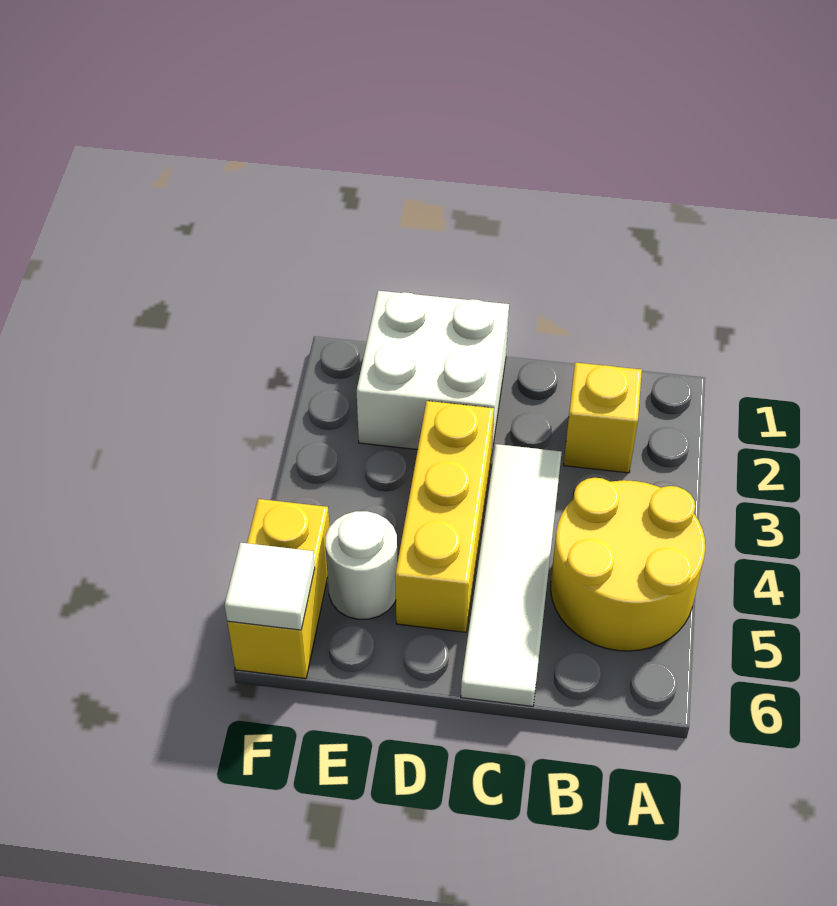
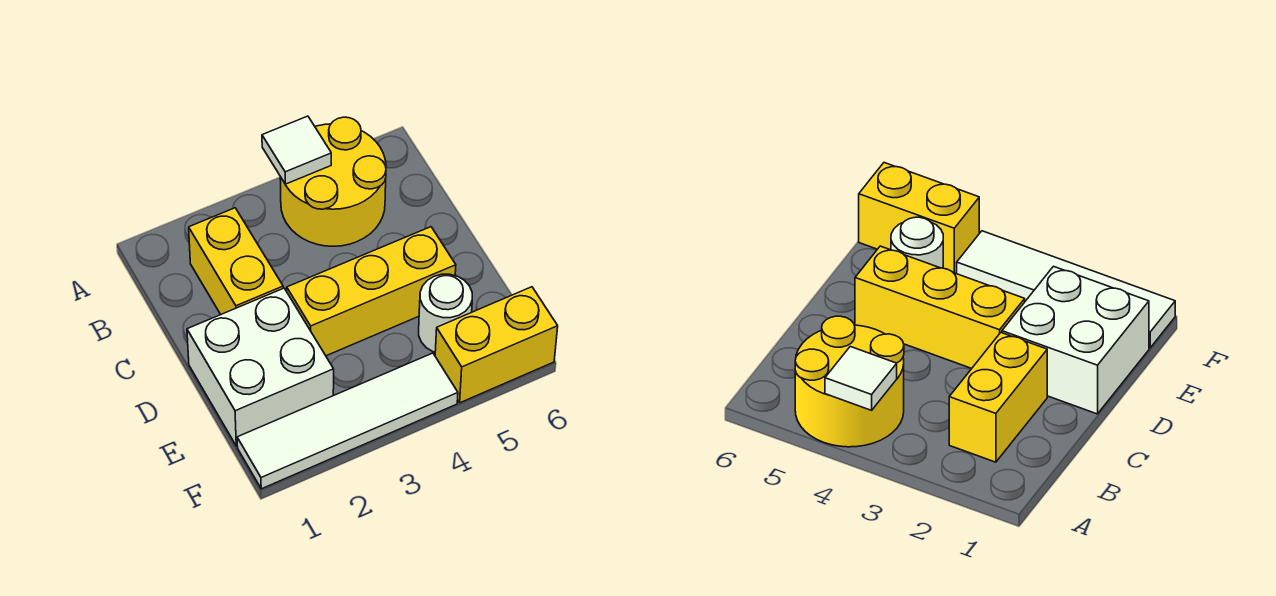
yellow brick B2 level 1 -> yellow brick B2:C2 level 1
white tile C3:C6 level 1 -> white tile F1:F4 level 1
white tile F6 level 2 -> white tile A4 level 2

